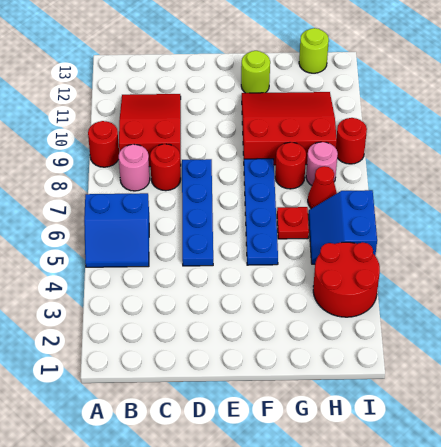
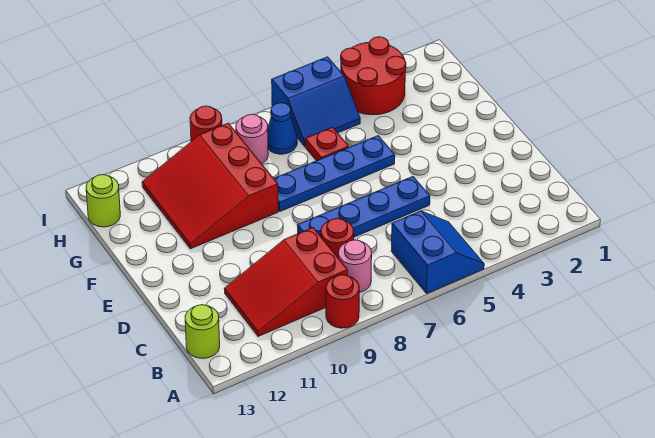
lime round brick F12 level 1 -> lime round brick B13 level 1
red round brick G8 level 1 -> none
red cone H7 level 1 -> blue cone H7 level 1

